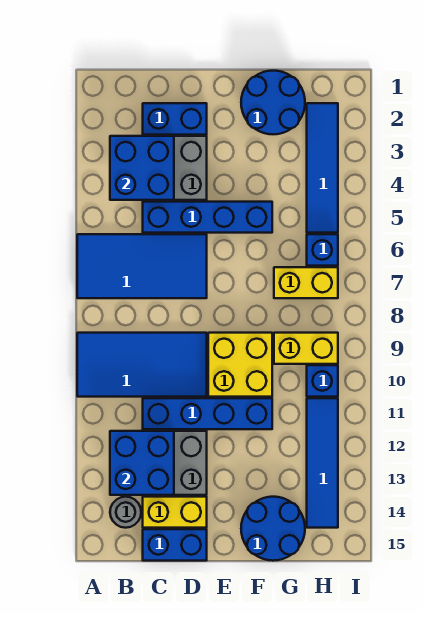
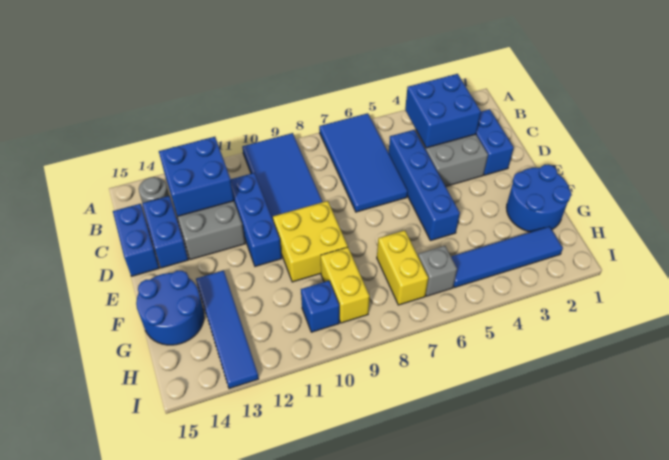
blue brick C11:F11 level 1 -> blue brick C11:E11 level 1
yellow brick C14:D14 level 1 -> blue brick C14:D14 level 1
blue brick H6 level 1 -> grey brick H6 level 1
blue tile H11:H14 level 1 -> blue tile F13:I13 level 1

